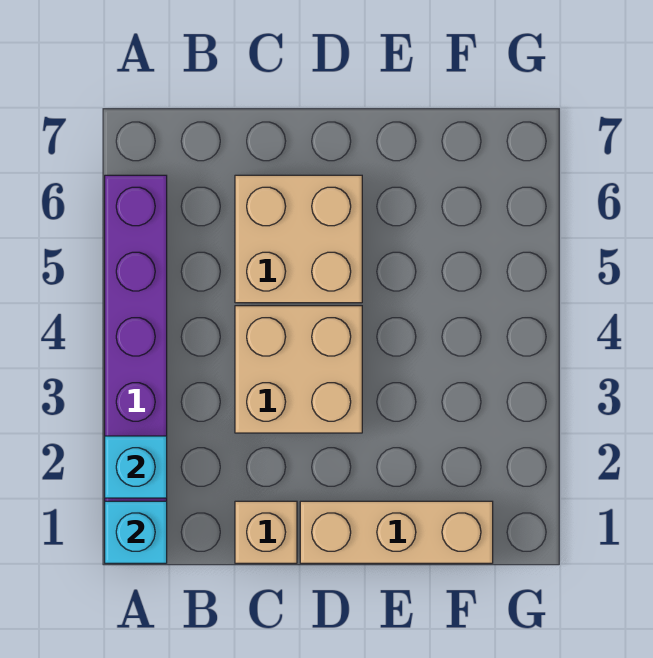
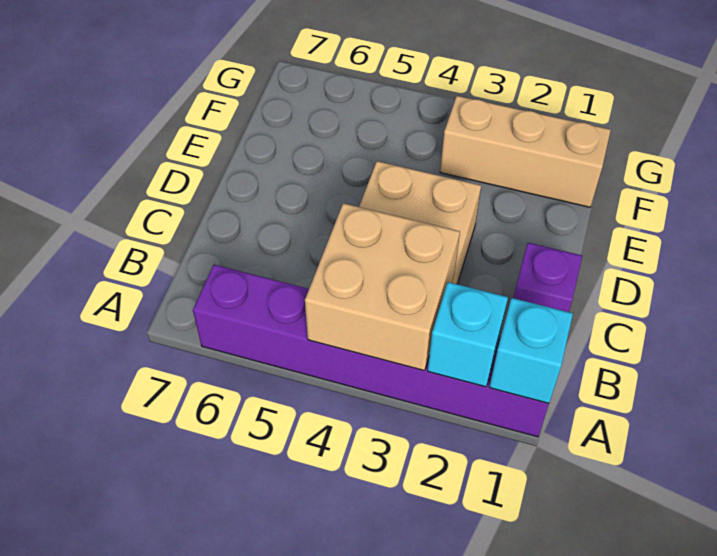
tan brick C1 level 1 -> purple brick C1 level 1
tan brick C5:D6 level 1 -> tan brick A3:B4 level 2
tan brick D1:F1 level 1 -> tan brick F1:F3 level 1

